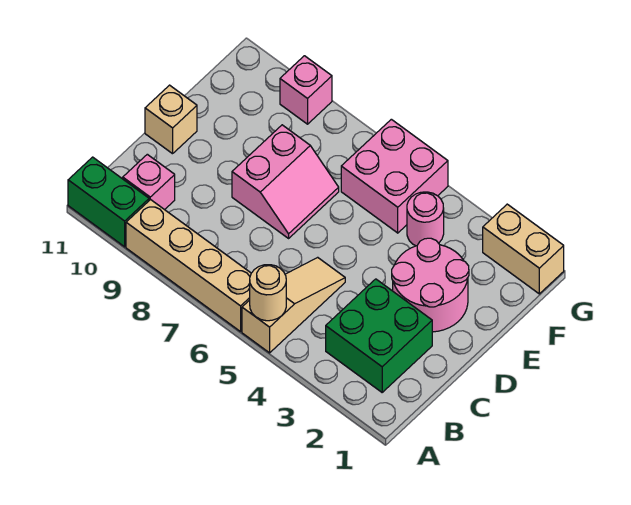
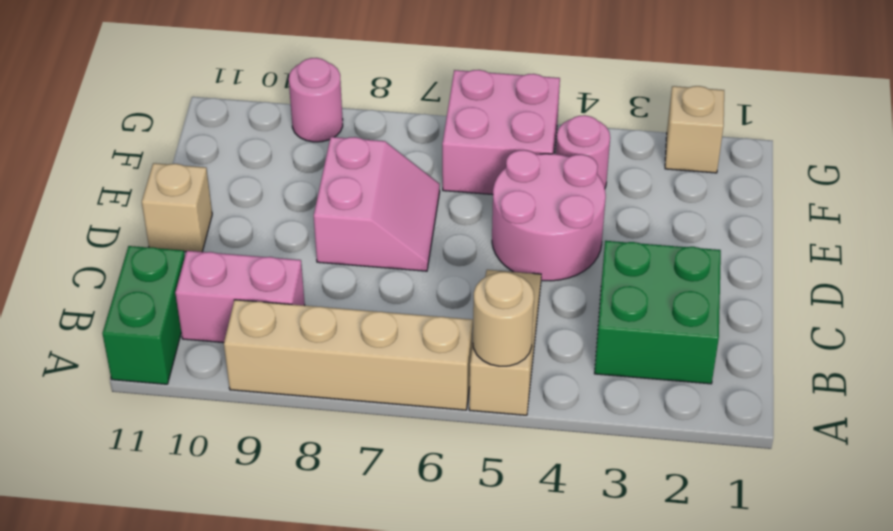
green brick A10:A11 level 1 -> green brick A11:B11 level 1
pink brick B10 level 1 -> pink brick B9:B10 level 1
pink round brick D2:E3 level 1 -> pink round brick D4:E5 level 1
tan brick G1:G2 level 1 -> tan brick G2 level 1
pink brick G9 level 1 -> pink round brick G9 level 1

